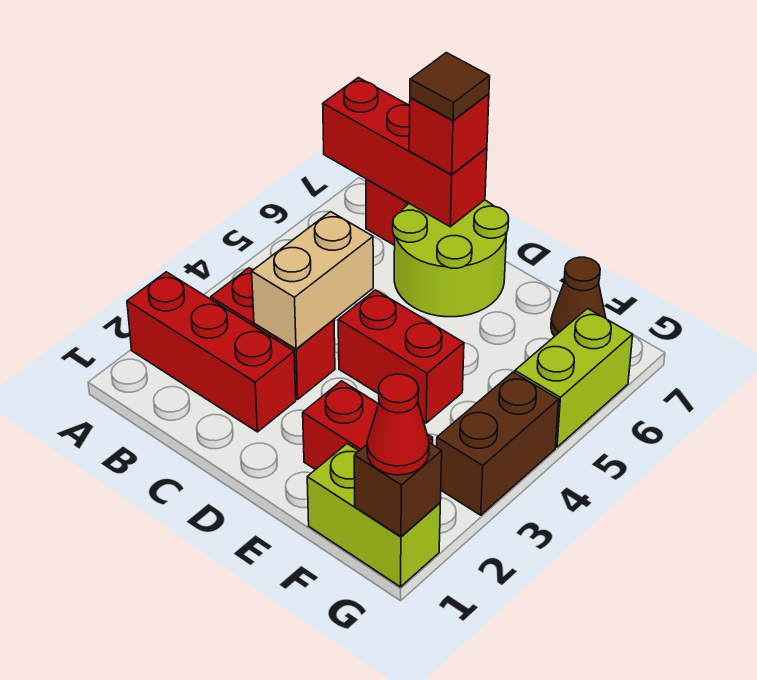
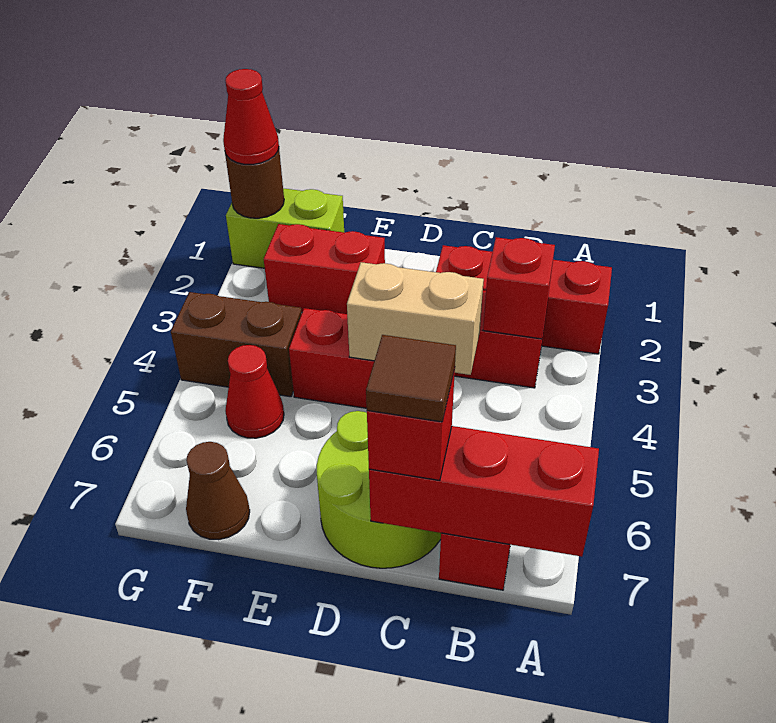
none -> red brick B3 level 2
tan brick C3:C4 level 2 -> tan brick C4:D4 level 2
none -> red cone F5 level 1
brown brick G1 level 2 -> brown round brick G1 level 2
brown brick G3:G4 level 1 -> brown brick F4:G4 level 1
lime brick G5:G6 level 1 -> none

